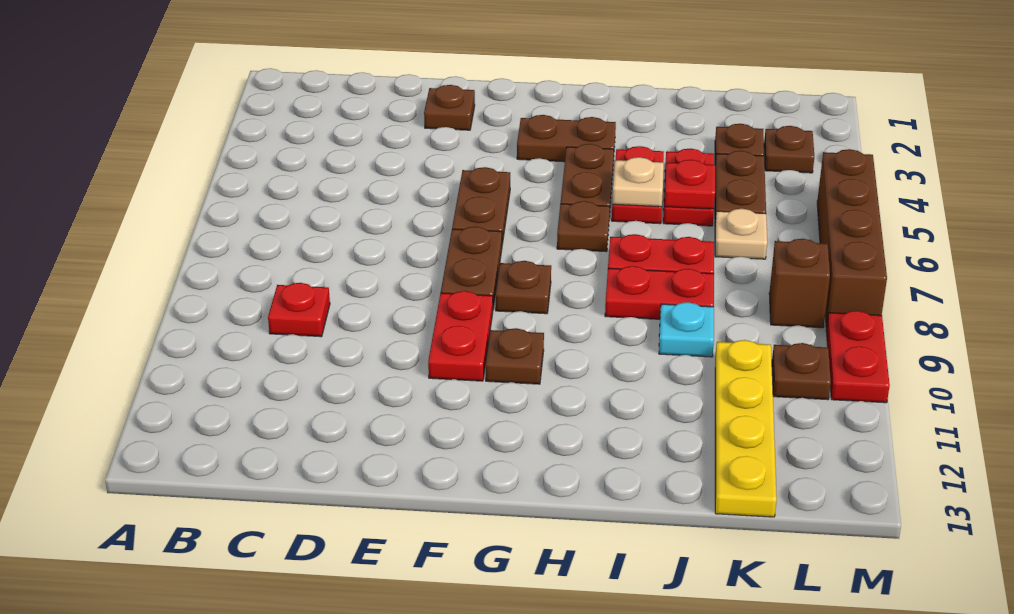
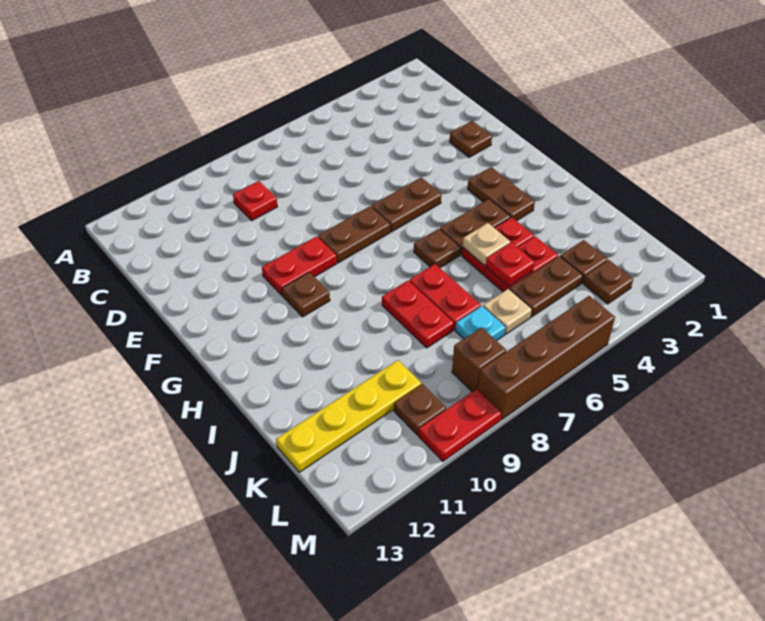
brown plate G8 level 1 -> none
cyan plate J9 level 1 -> cyan plate K7 level 1

